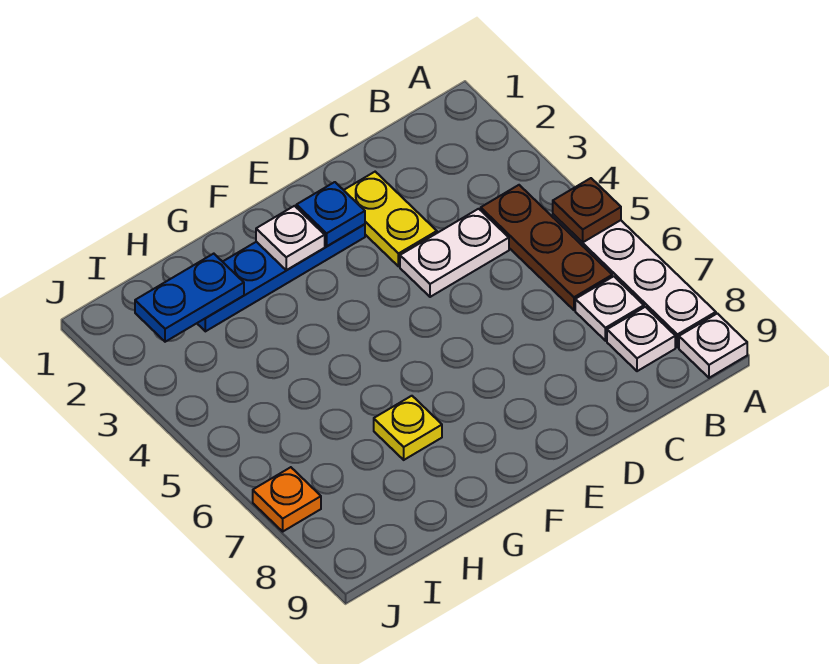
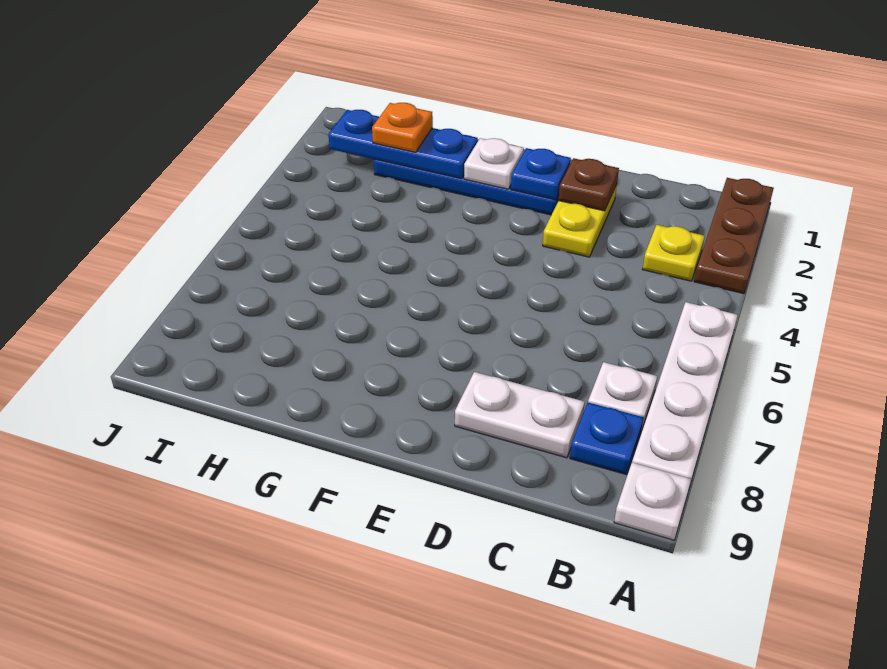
brown plate A5 level 2 -> brown plate D2 level 2
brown plate B4:B6 level 1 -> brown plate A1:A3 level 1
white plate B8 level 1 -> blue plate B8 level 1
white plate C4:D4 level 1 -> white plate C8:D8 level 1
yellow plate G7 level 1 -> yellow plate B3 level 1
blue plate H2:I2 level 2 -> blue plate G2:I2 level 2
orange plate J7 level 1 -> orange plate H2 level 3

